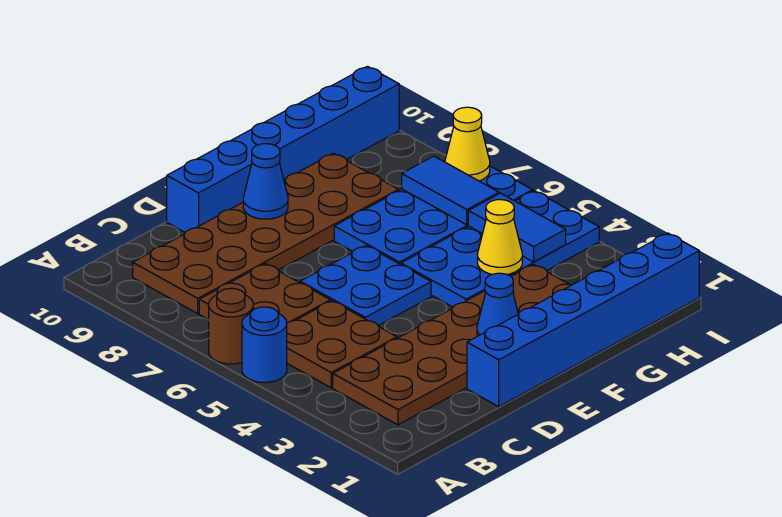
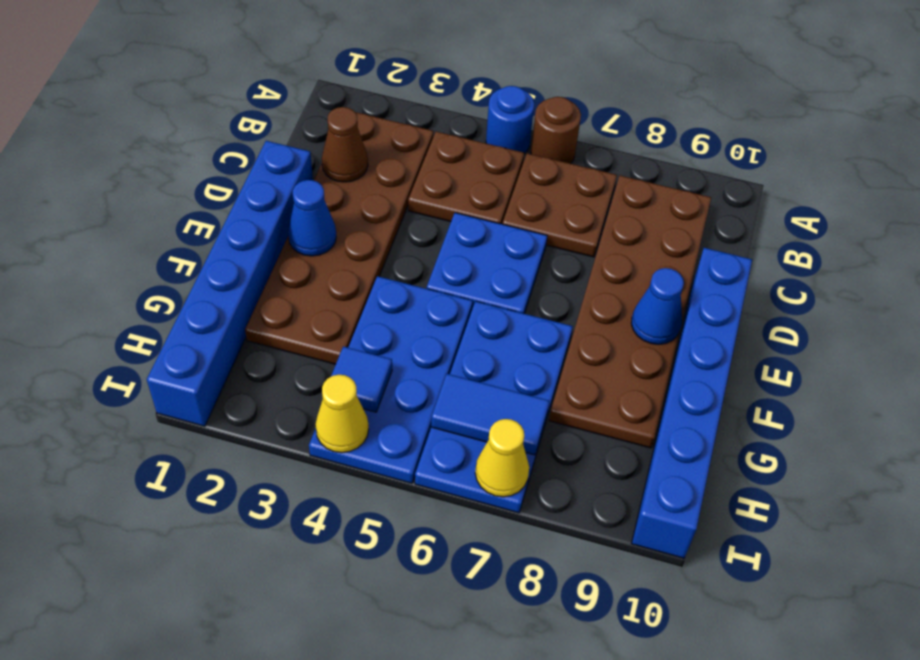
none -> brown cone C2 level 2
yellow cone G4 level 2 -> yellow cone I4 level 2
blue tile H4:H5 level 2 -> blue tile H4 level 2

